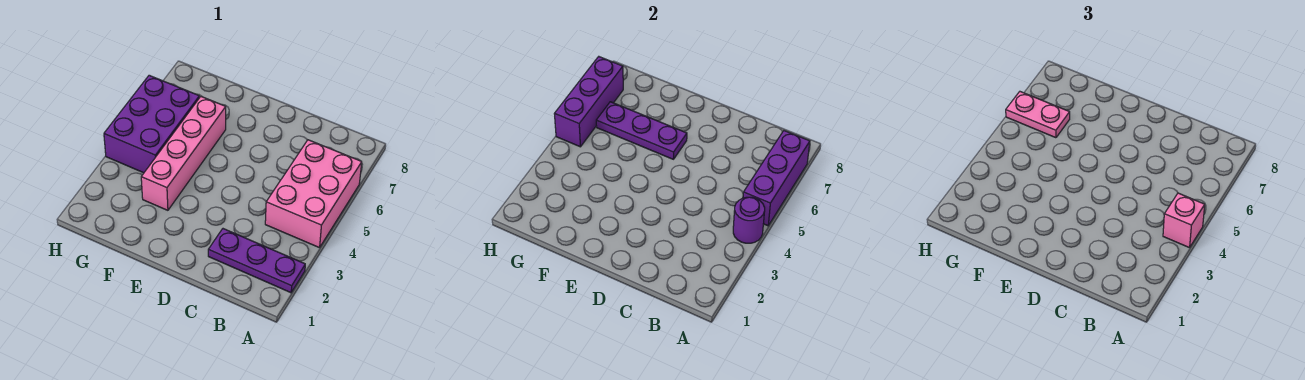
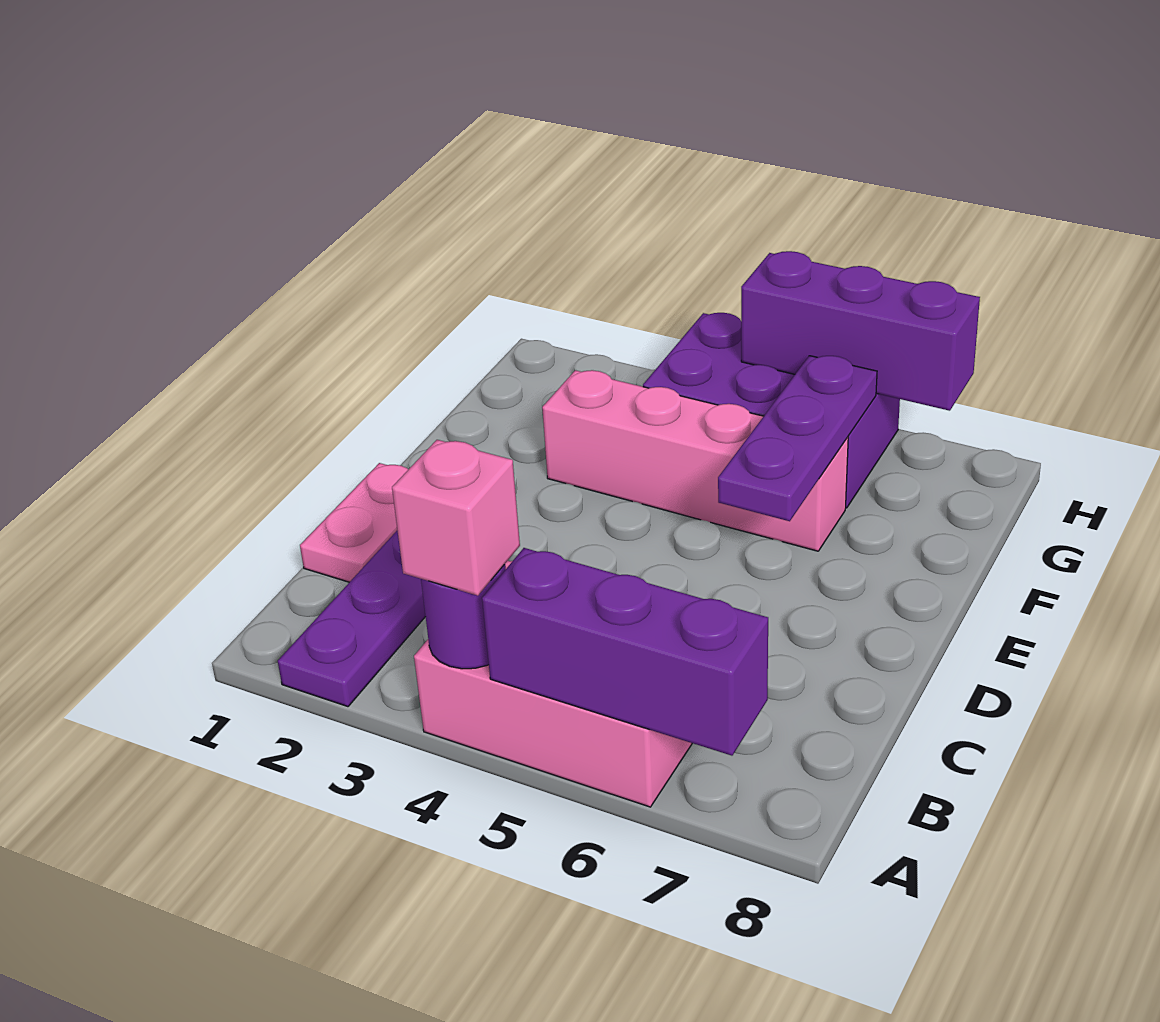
pink plate G6:H6 level 3 -> pink plate C1:D1 level 1

